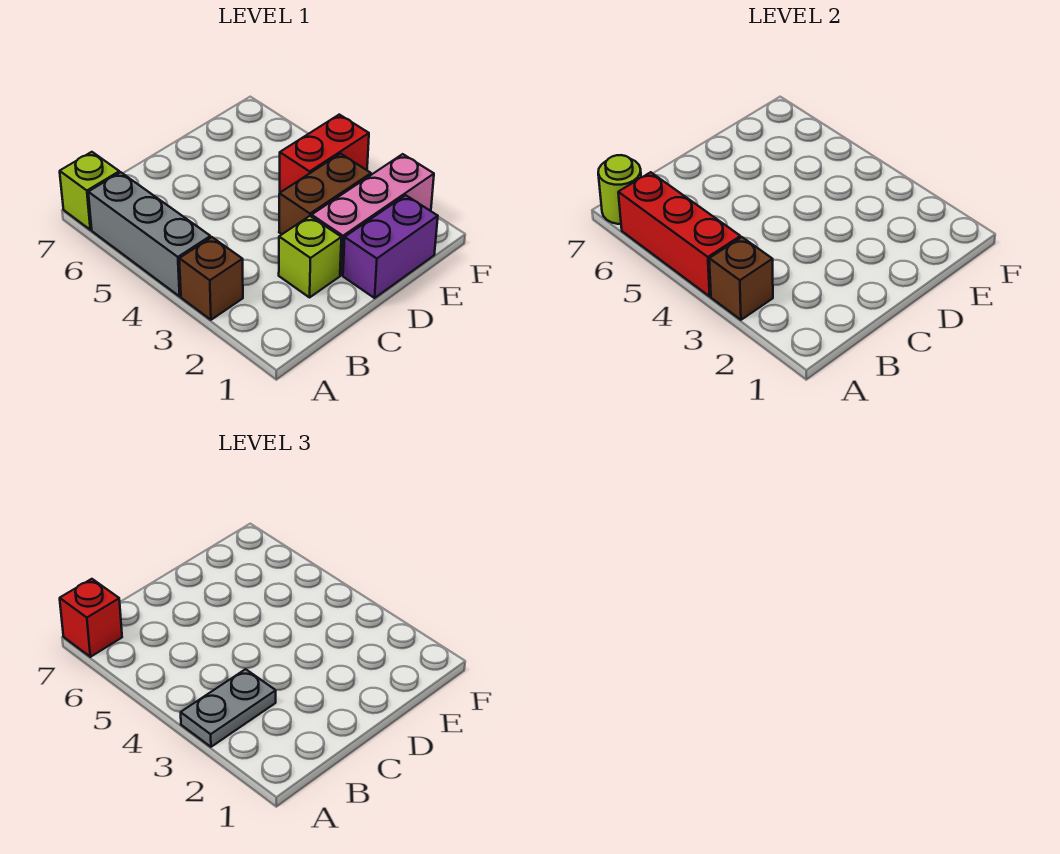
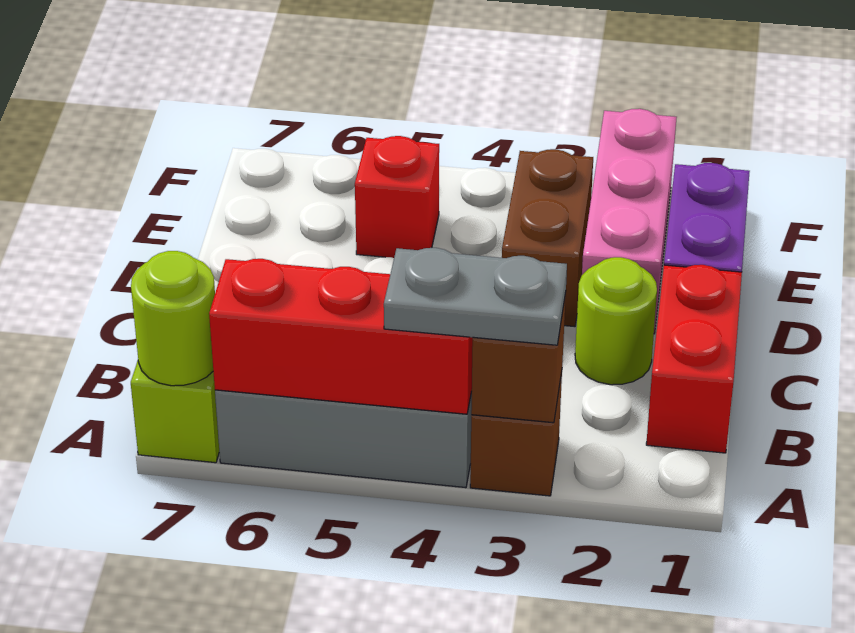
grey plate A3:B3 level 3 -> grey plate A3:A4 level 3
red brick A7 level 3 -> red brick E5 level 1
lime brick C2 level 1 -> lime round brick C2 level 1
red brick E4:F4 level 1 -> red brick B1:C1 level 1

